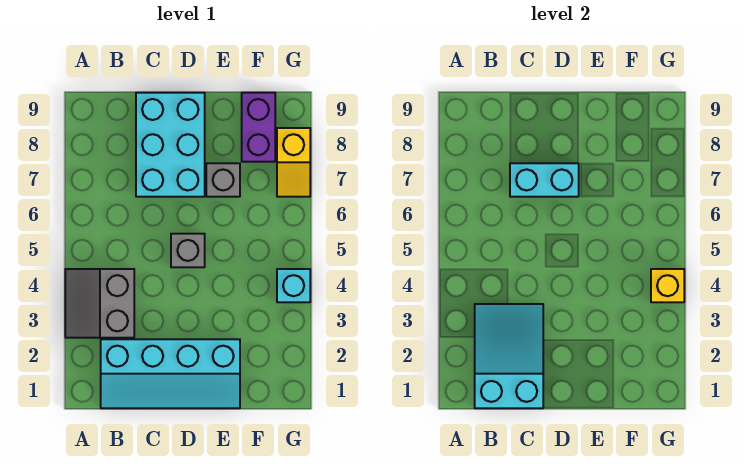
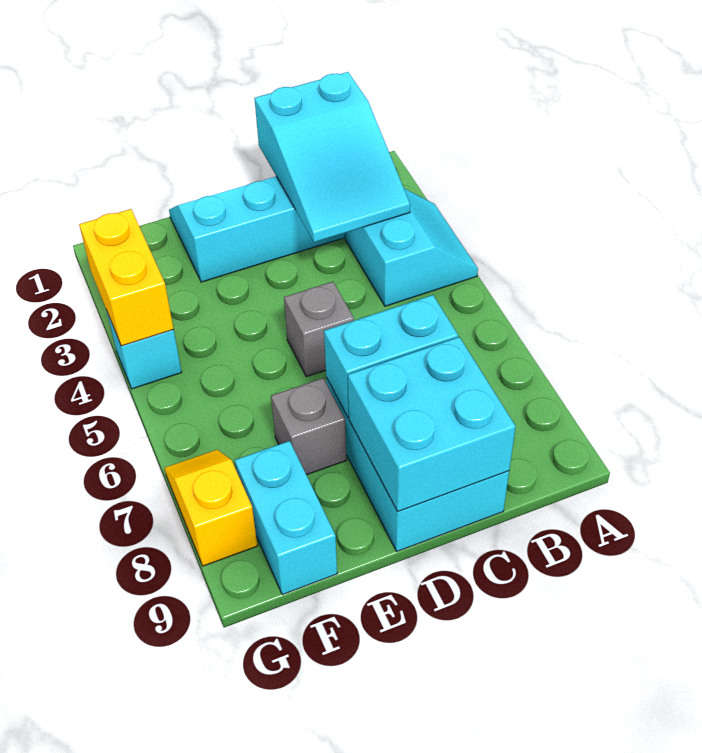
grey slope A3:B4 level 1 top B -> cyan slope A3:B4 level 1 top B
none -> cyan brick C8:D9 level 2
purple brick F8:F9 level 1 -> cyan brick F8:F9 level 1
yellow brick G4 level 2 -> yellow brick G3:G4 level 2

